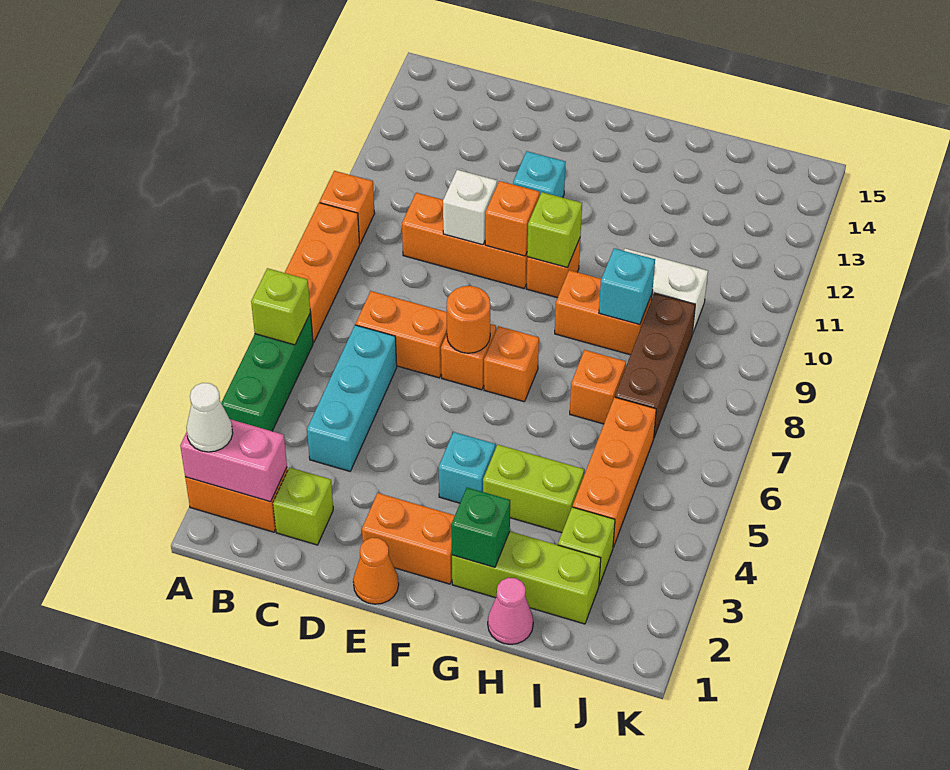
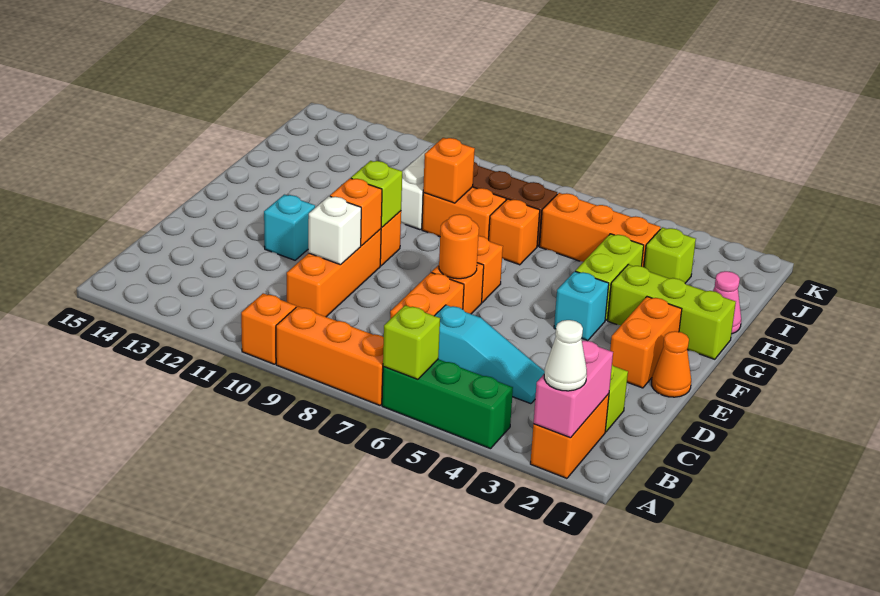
cyan brick C4:C6 level 1 -> cyan slope C4:C6 level 1 top 6
lime brick G2:I2 level 1 -> lime brick G1:G3 level 1
green brick G2 level 2 -> none
orange brick G9:H9 level 1 -> orange brick H8:H9 level 1
cyan brick H9 level 2 -> orange brick H9 level 2

